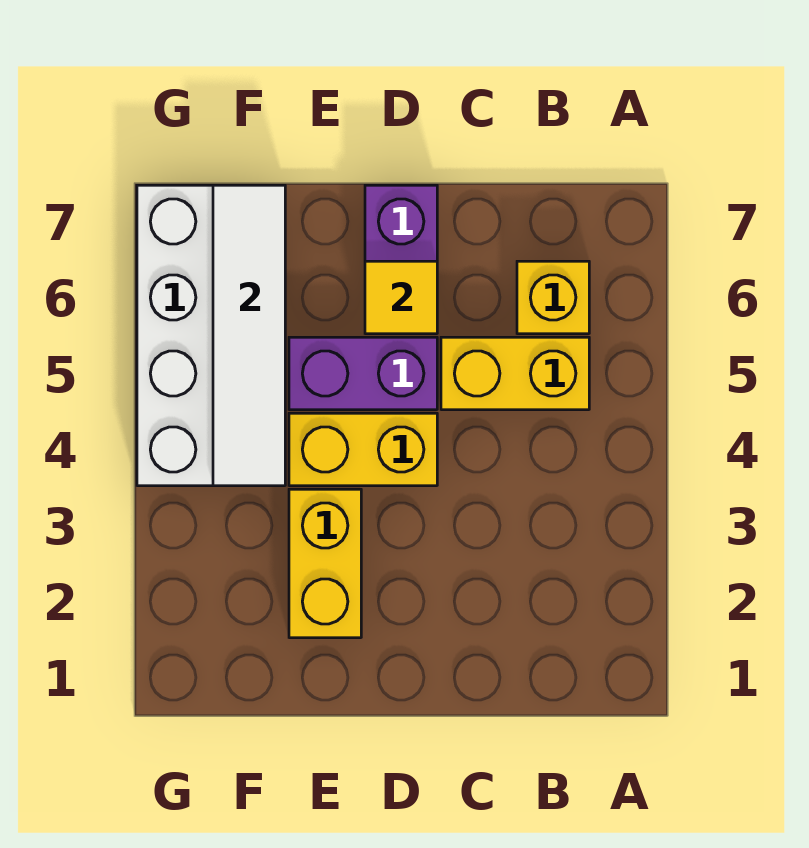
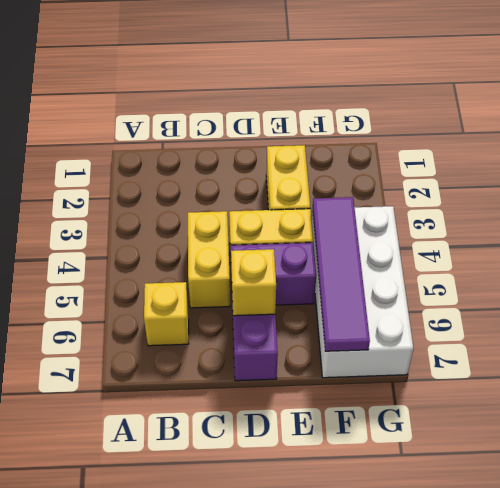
yellow brick B5:C5 level 1 -> yellow brick C4:C5 level 1
yellow tile D6 level 2 -> yellow brick D6 level 2
white tile F4:F7 level 2 -> purple tile F4:F7 level 2

